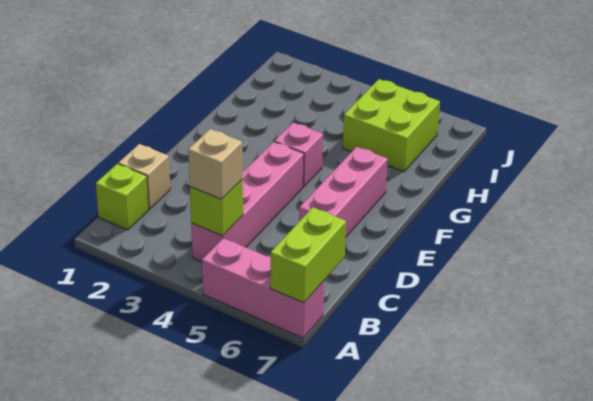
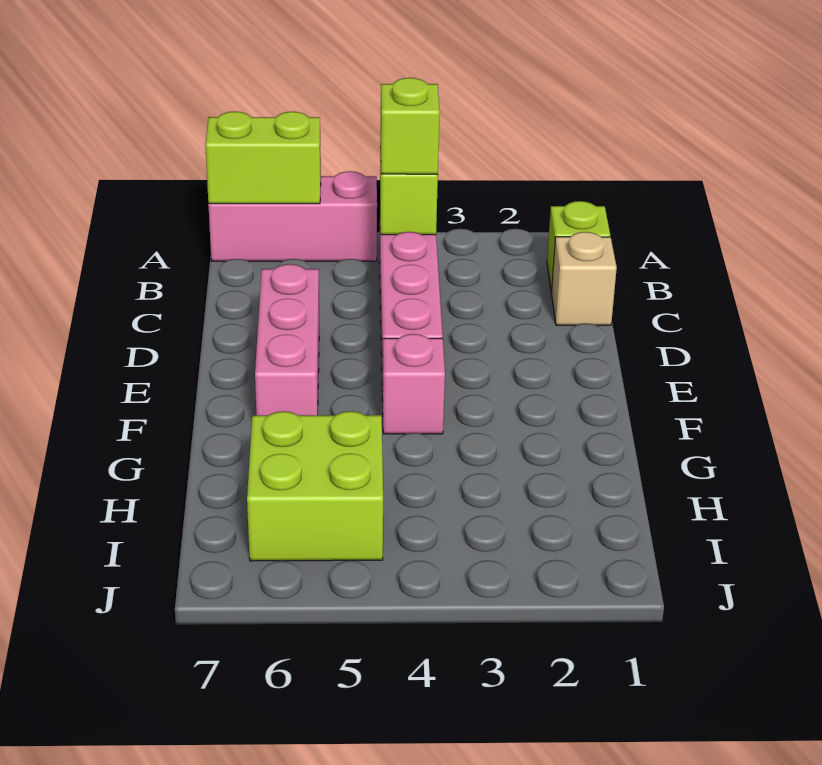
lime brick A7:B7 level 2 -> lime brick A6:A7 level 2
tan brick B4 level 3 -> lime brick B4 level 3

